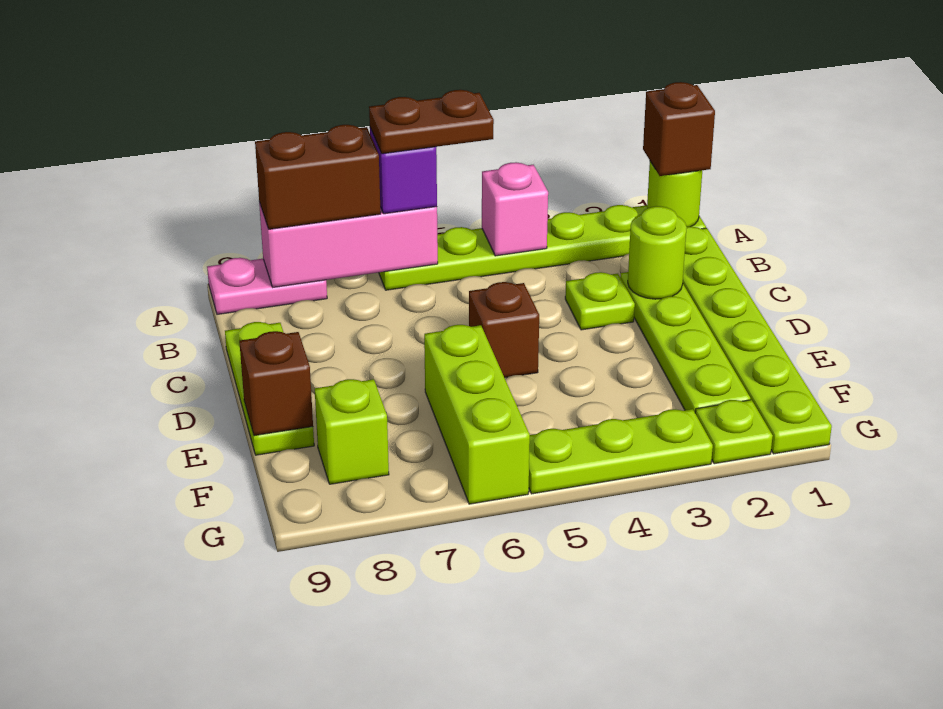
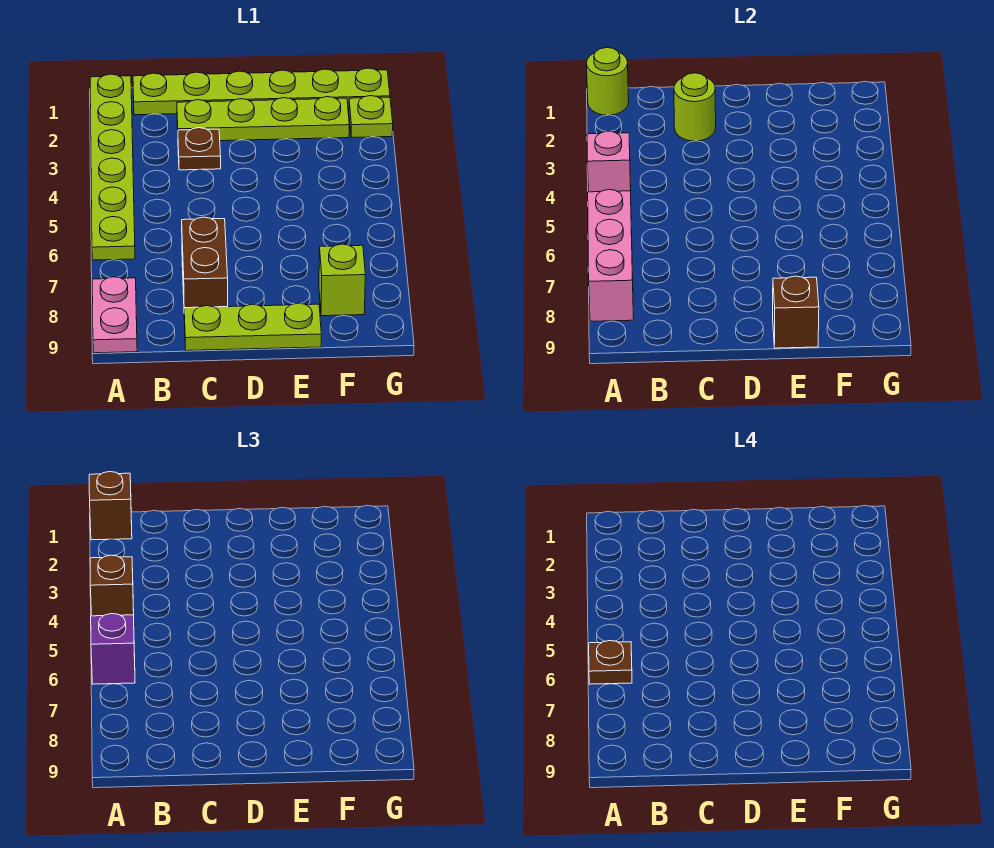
brown plate A5:A6 level 4 -> brown plate A6 level 4
brown brick A7:A8 level 3 -> brown brick C7:C8 level 1
lime plate C3 level 1 -> brown plate C3 level 1
brown brick D5 level 1 -> brown brick A4 level 3
lime brick E6:G6 level 1 -> none
lime plate G3:G5 level 1 -> none

